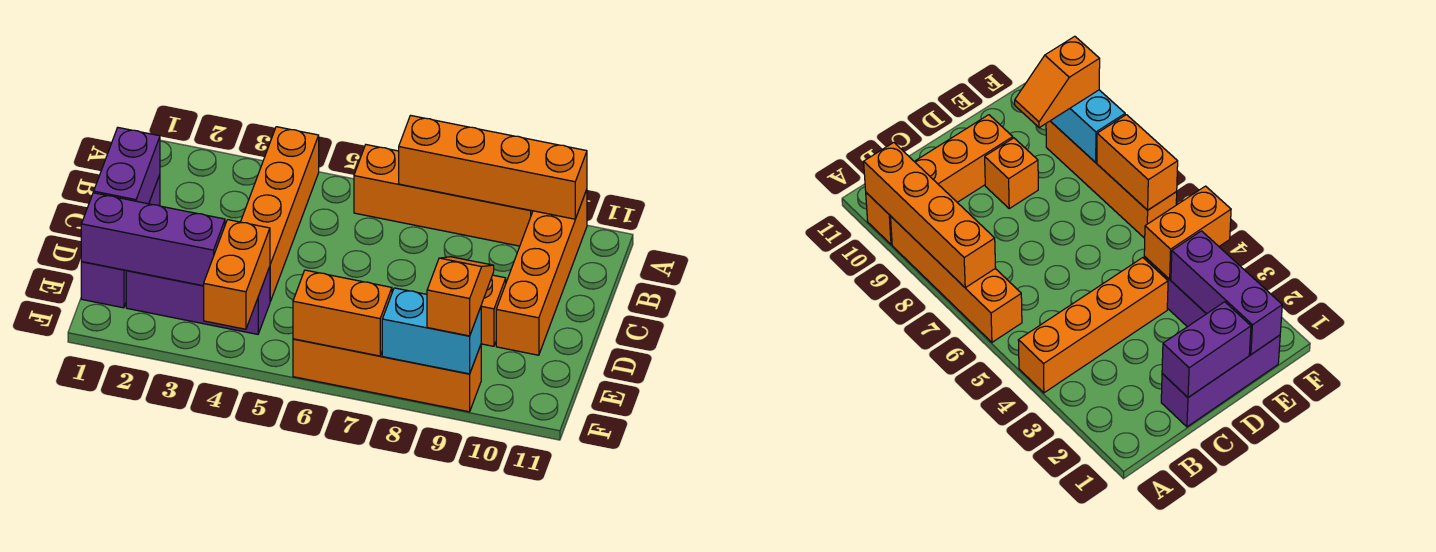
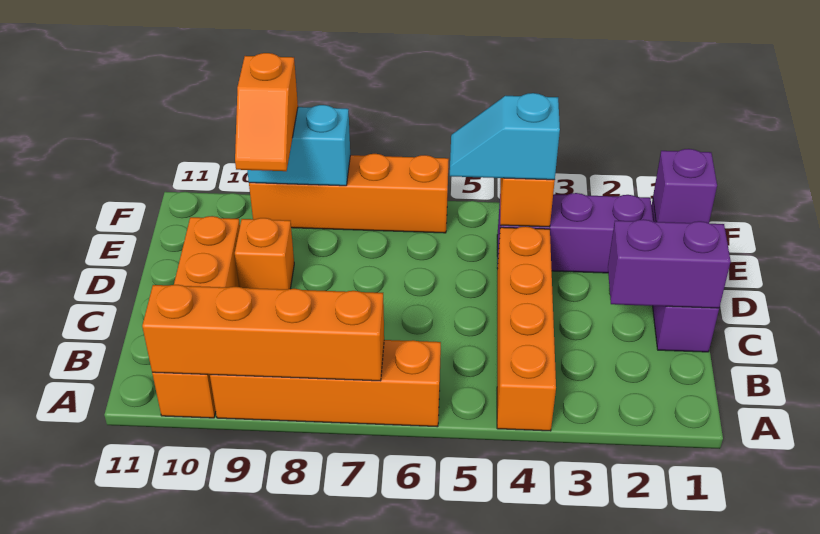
purple brick C1:D1 level 2 -> purple brick C1:C2 level 2
purple brick E1:E3 level 2 -> purple brick E1 level 2
none -> cyan slope E4:E5 level 3 top 4
orange brick F6:F7 level 2 -> none

